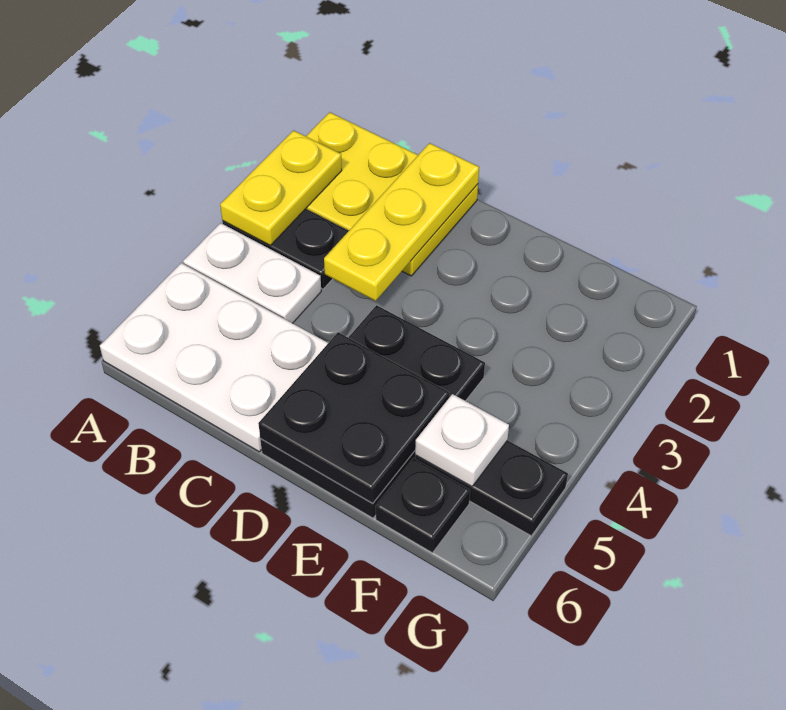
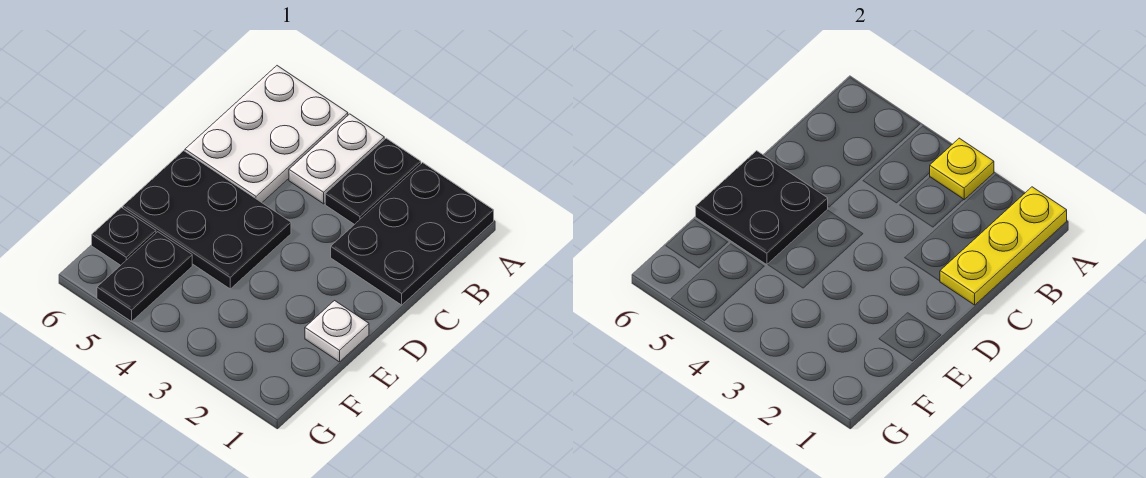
yellow plate A1:C2 level 1 -> black plate A1:C2 level 1
yellow plate A2:A3 level 2 -> yellow plate A3 level 2
yellow plate C1:C3 level 2 -> yellow plate A1:C1 level 2
white plate F5 level 2 -> white plate E1 level 1

